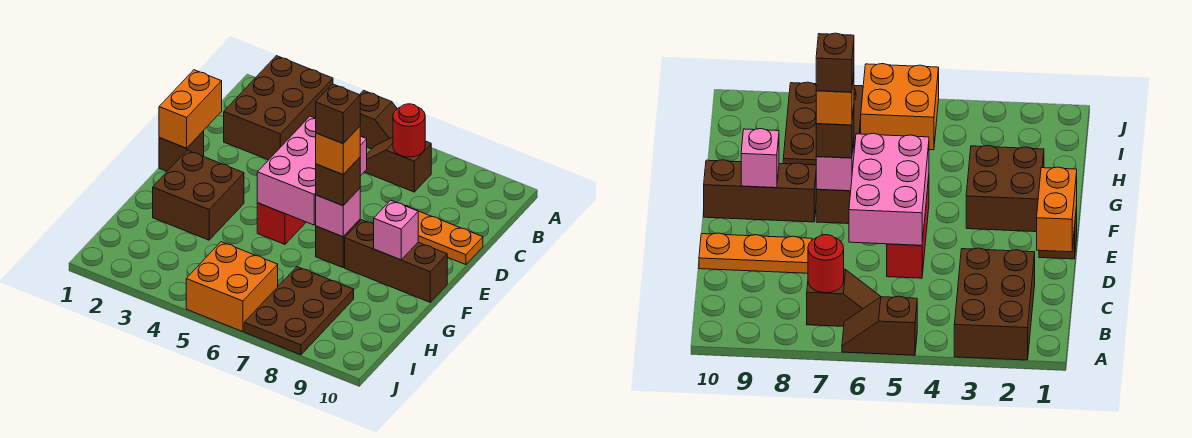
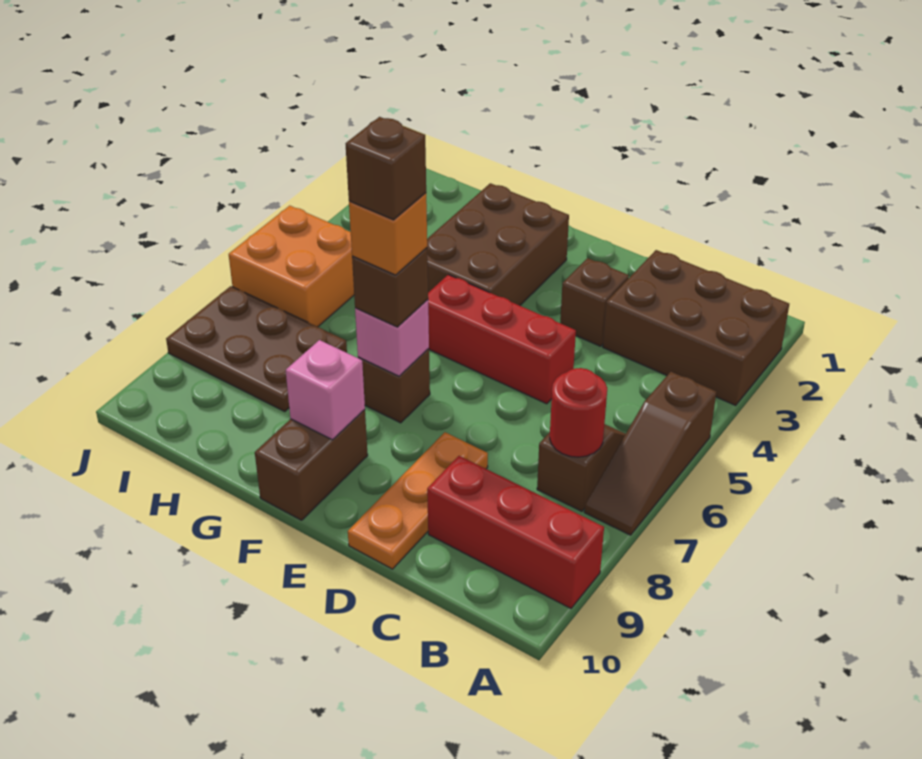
brown slope A5:A6 level 1 top 5 -> brown slope A5:A7 level 1 top 5
none -> red brick A9:C9 level 1
orange brick D1:E1 level 2 -> none
pink brick D5:F6 level 2 -> none
brown brick E1 level 1 -> brown brick D3 level 1
brown brick F2:G3 level 1 -> brown brick F2:G4 level 1
brown brick F8:F10 level 1 -> brown brick F9:F10 level 1

